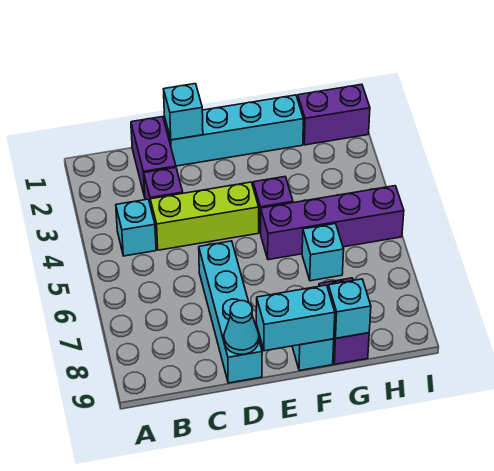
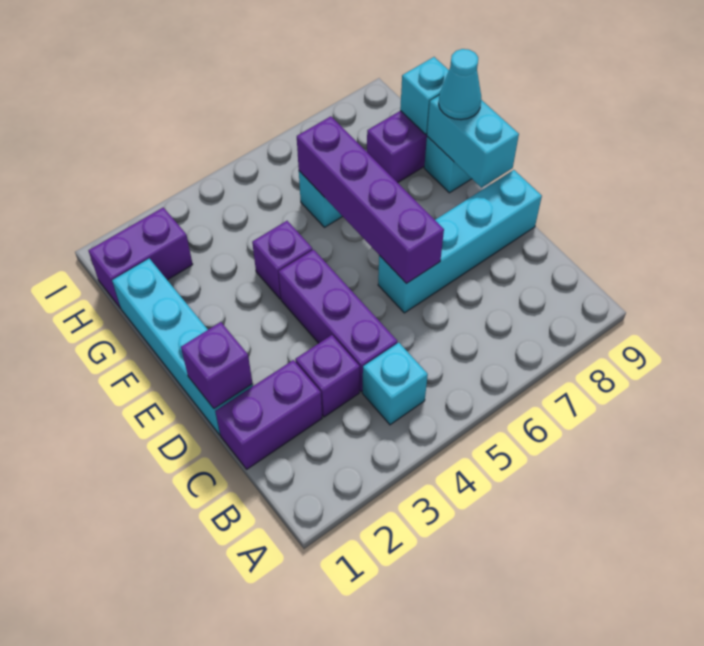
lime brick C4:E4 level 1 -> purple brick C4:E4 level 1
cyan brick D1 level 2 -> purple brick D1 level 2
cyan cone D9 level 2 -> cyan cone F9 level 3
purple brick F5:I5 level 1 -> purple brick D6:G6 level 2
purple brick H1:I1 level 1 -> purple brick H1:H2 level 1

